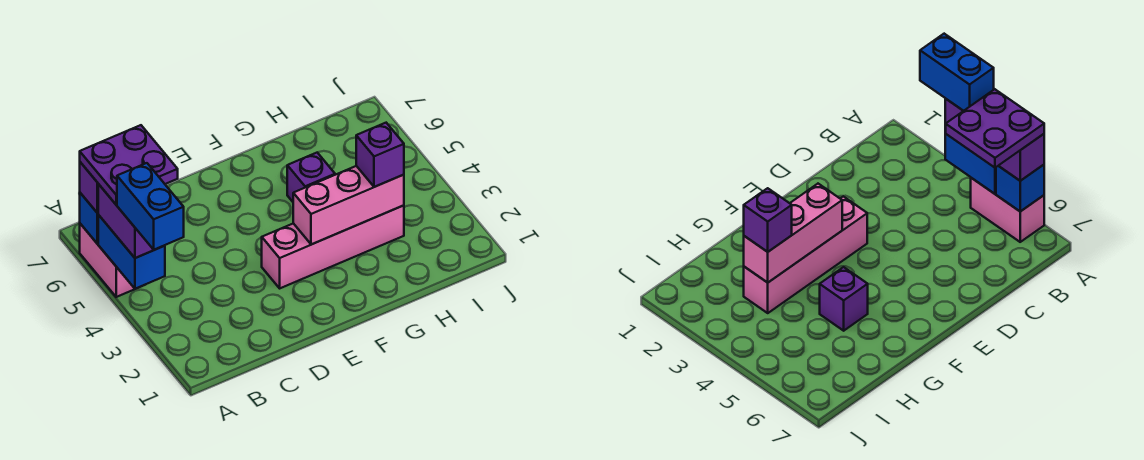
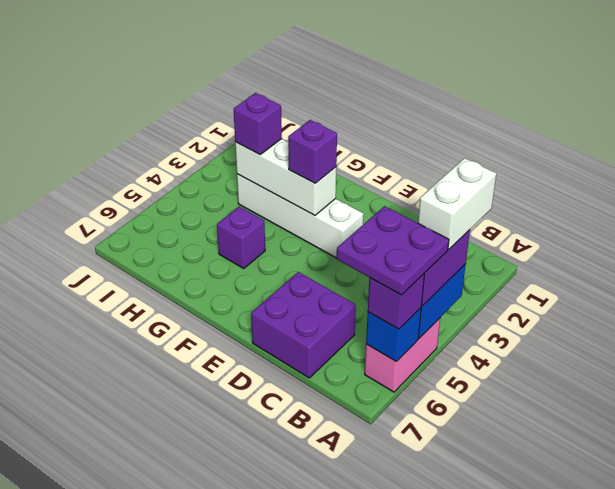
blue brick A3:A4 level 4 -> white brick A3:A4 level 4
none -> purple brick C6:D7 level 1
pink brick E3:H3 level 1 -> white brick E3:H3 level 1
pink brick F3:H3 level 2 -> white brick F3:H3 level 2
none -> purple brick F3 level 3

